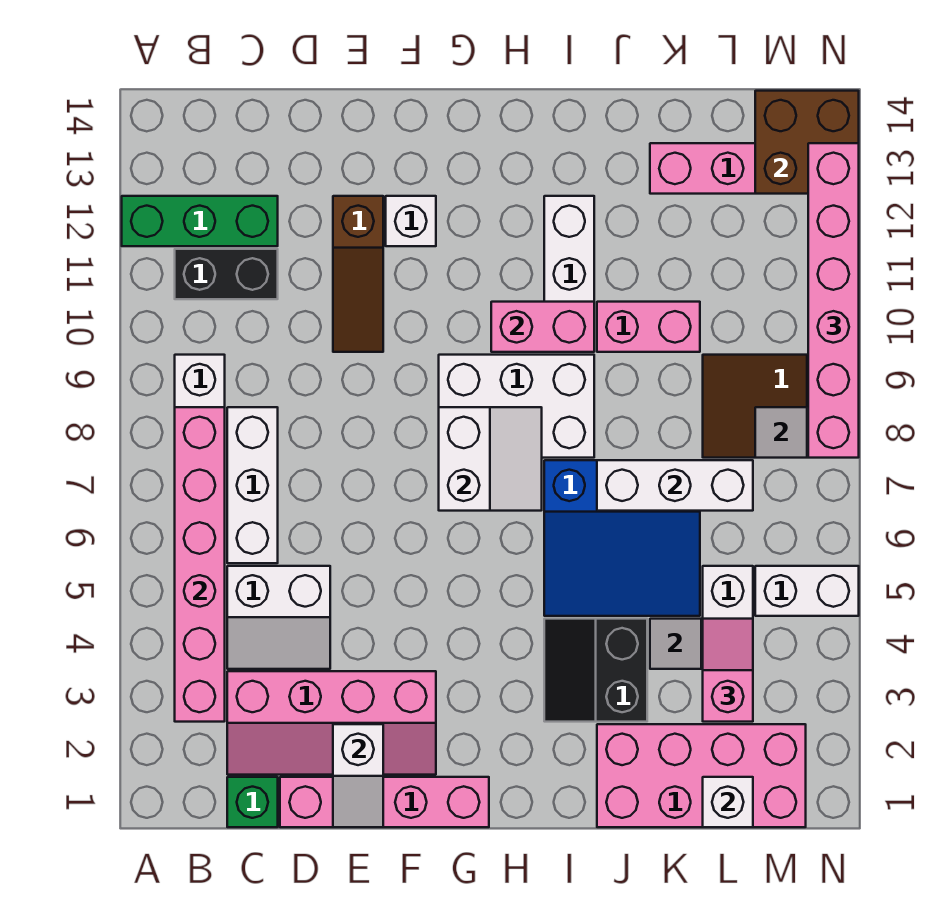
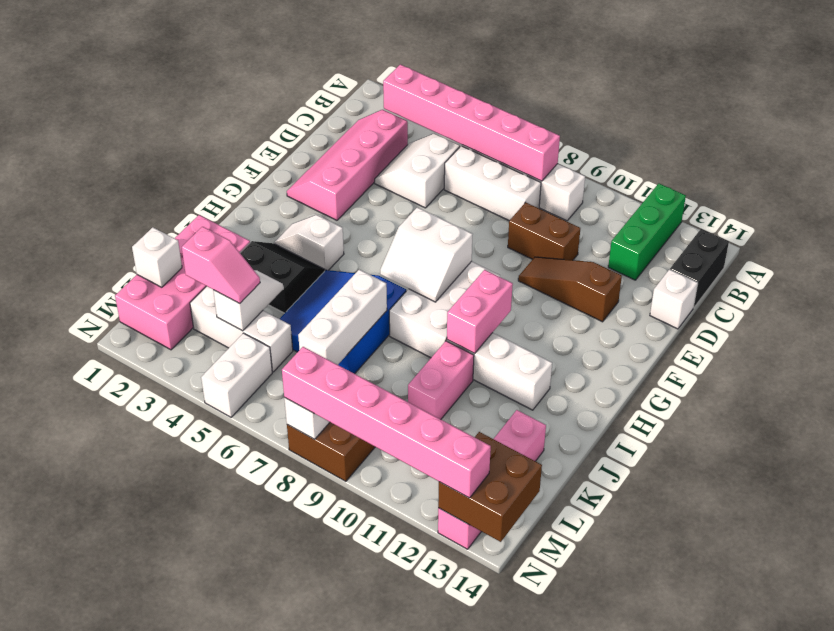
black brick B11:C11 level 1 -> black brick B14:C14 level 1
green brick C1 level 1 -> none
pink brick D1:G1 level 1 -> none
none -> brown brick D9:D10 level 1
white slope E1:E2 level 2 top 2 -> white slope H3:H4 level 1 top 4
white brick F12 level 1 -> white brick D14 level 1

